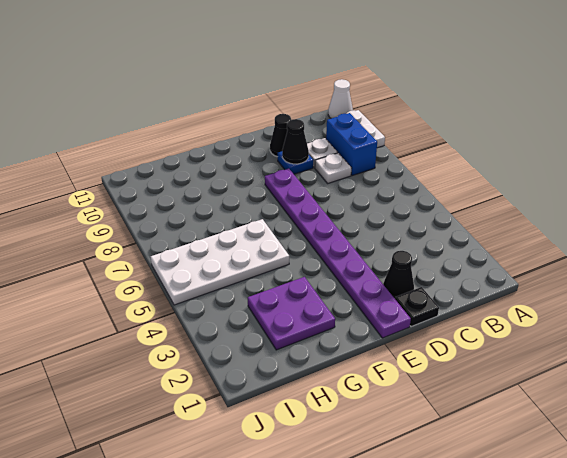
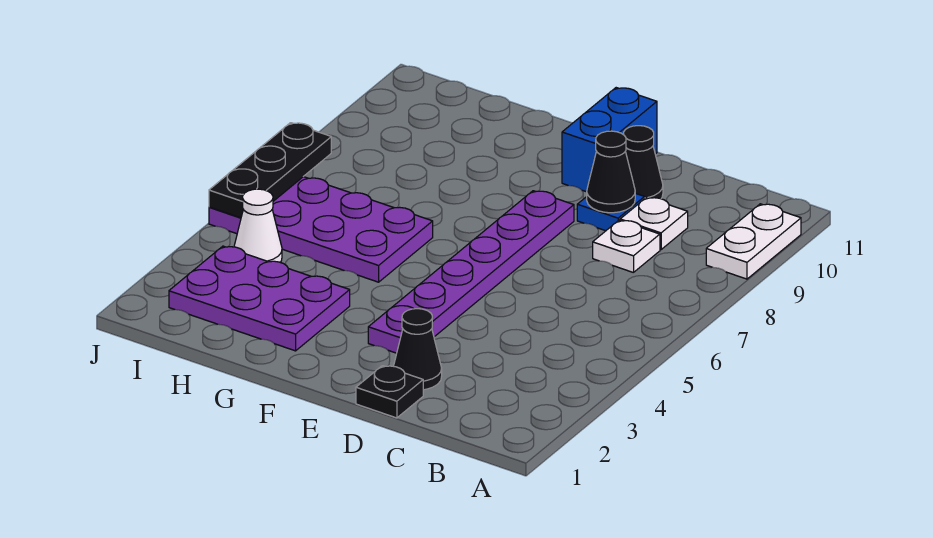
white cone A11 level 1 -> white cone I4 level 1
blue brick B8:B9 level 1 -> blue brick E10:E11 level 1
purple plate E1:E8 level 1 -> purple plate E3:E8 level 1
purple plate G2:H3 level 1 -> purple plate G2:I3 level 1
white plate G5:J6 level 1 -> purple plate G5:J6 level 1
none -> black plate J5:J7 level 2

